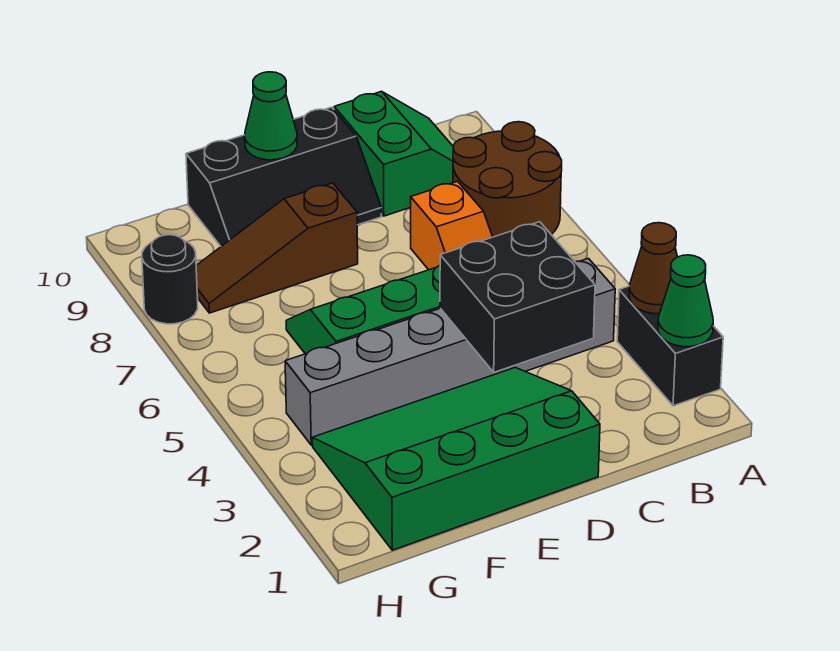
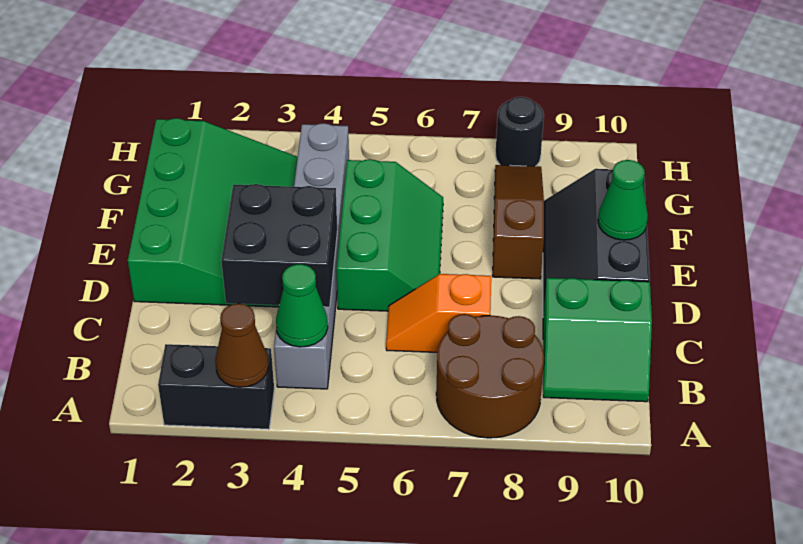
green cone A2 level 2 -> green cone B4 level 2

